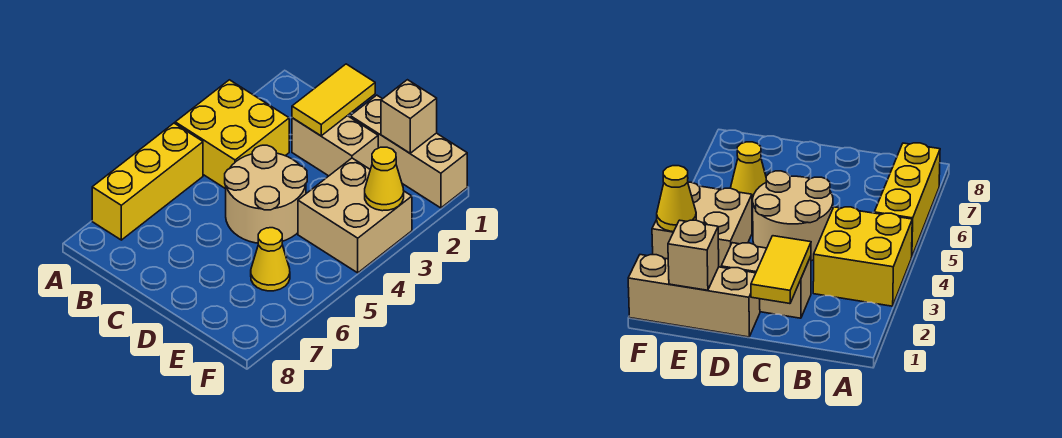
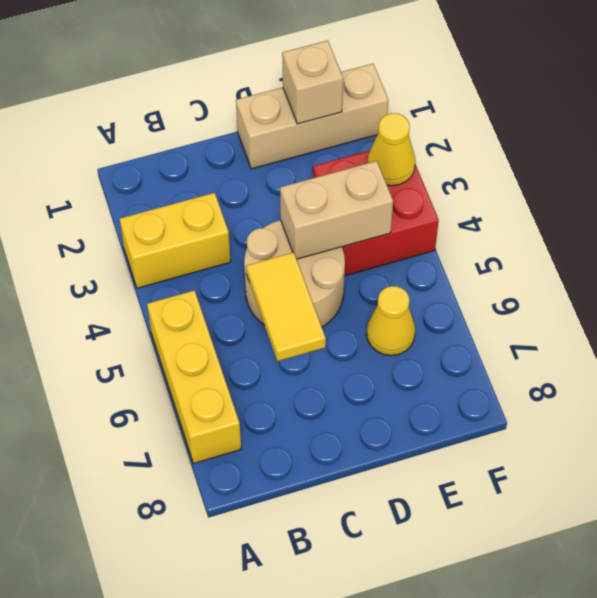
yellow brick A3:B4 level 1 -> yellow brick A3:B3 level 1
yellow tile C1:C2 level 2 -> yellow tile C5:C6 level 2
tan brick C2:D2 level 1 -> tan brick D4:E4 level 2
tan brick E3:F4 level 1 -> red brick E3:F4 level 1

